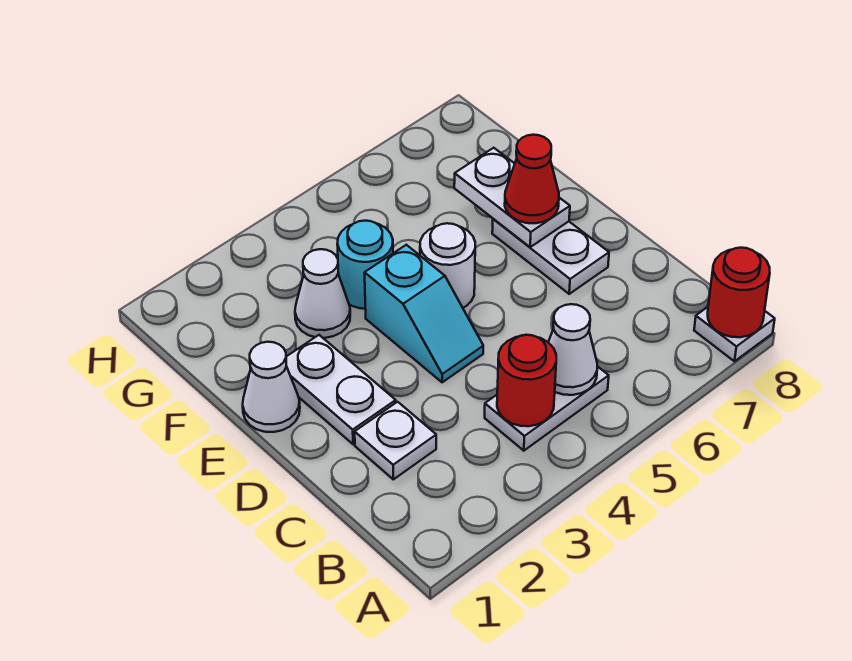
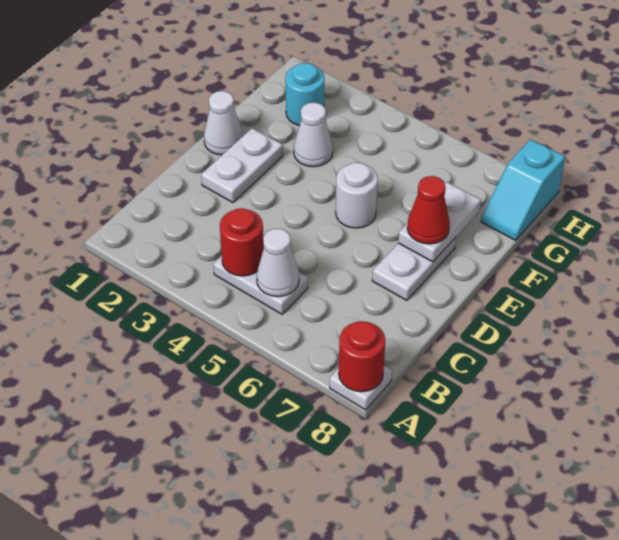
white plate C2 level 1 -> none
cyan slope D4:E4 level 1 top E -> cyan slope G8:H8 level 1 top H
cyan round brick F4 level 1 -> cyan round brick G2 level 1

